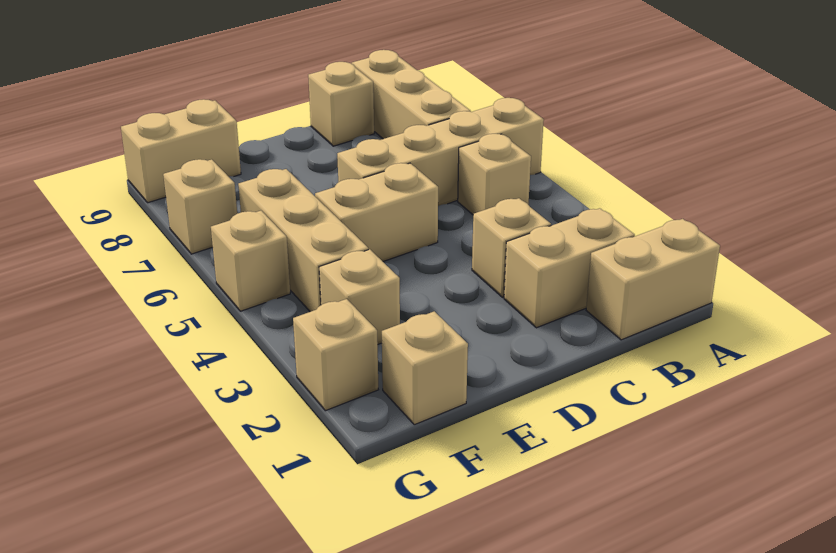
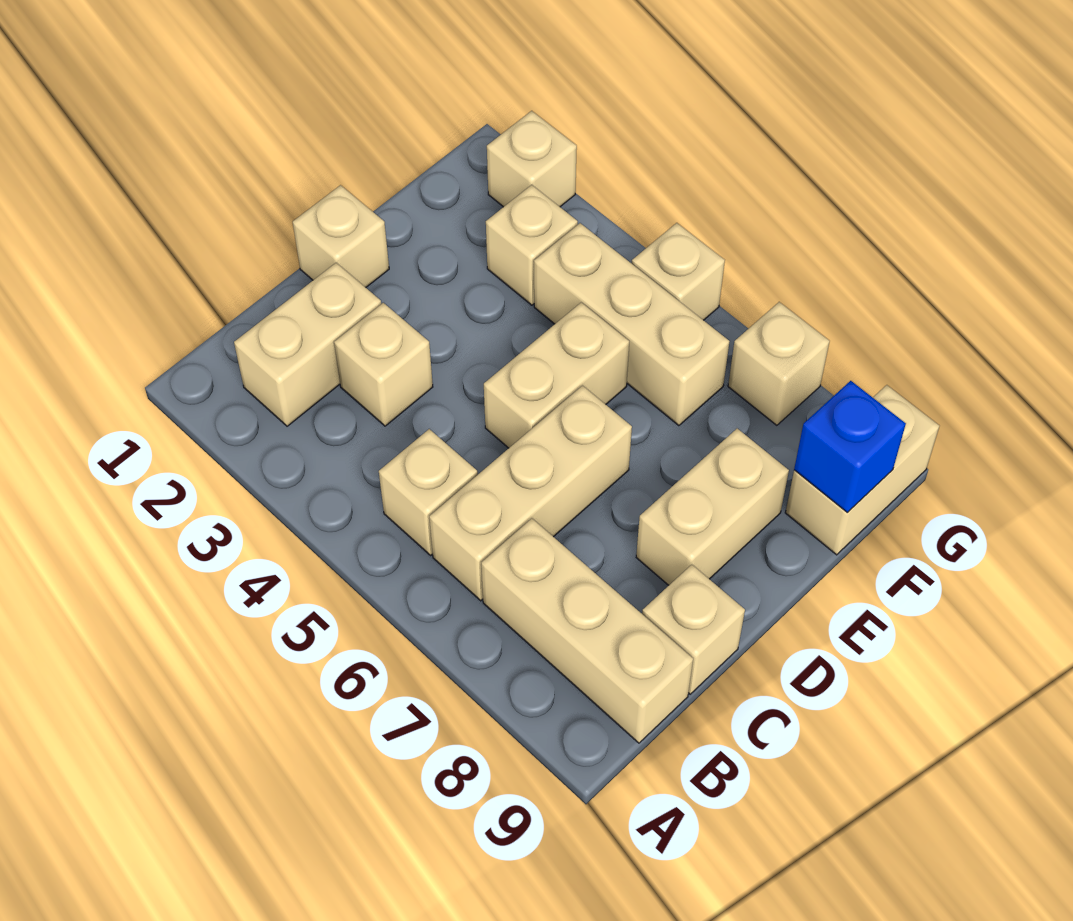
tan brick A1:B1 level 1 -> tan brick D8:E8 level 1
tan brick A6:D6 level 1 -> tan brick B6:D6 level 1
tan brick F1 level 1 -> tan brick D1 level 1
none -> blue brick F9 level 2

